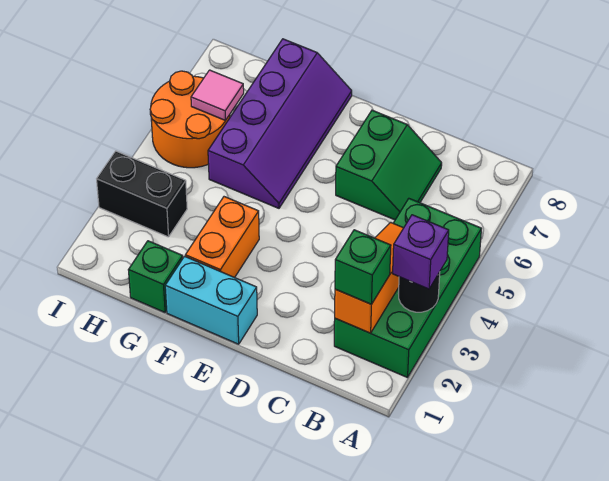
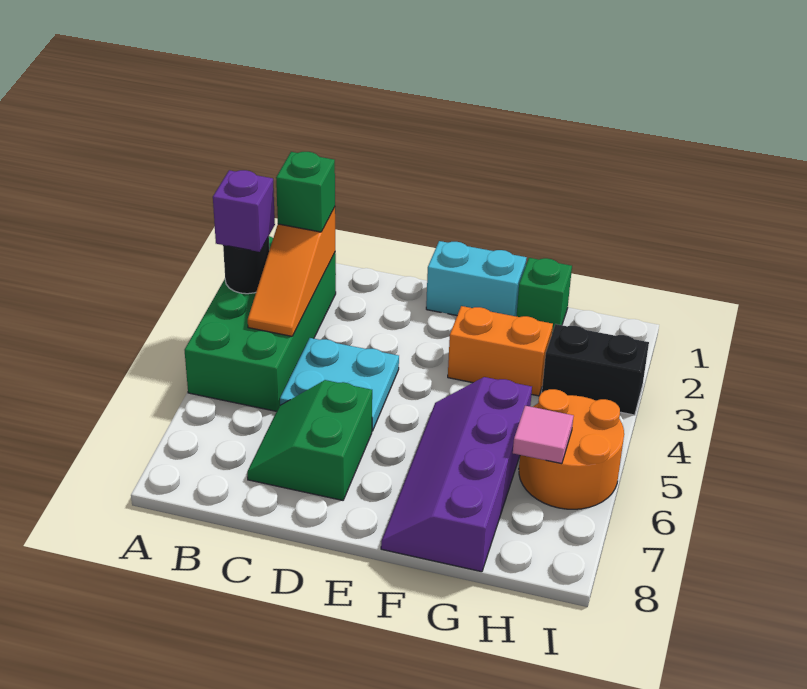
none -> cyan plate C4:D5 level 1
orange brick F2:F3 level 1 -> orange brick F3:G3 level 1

